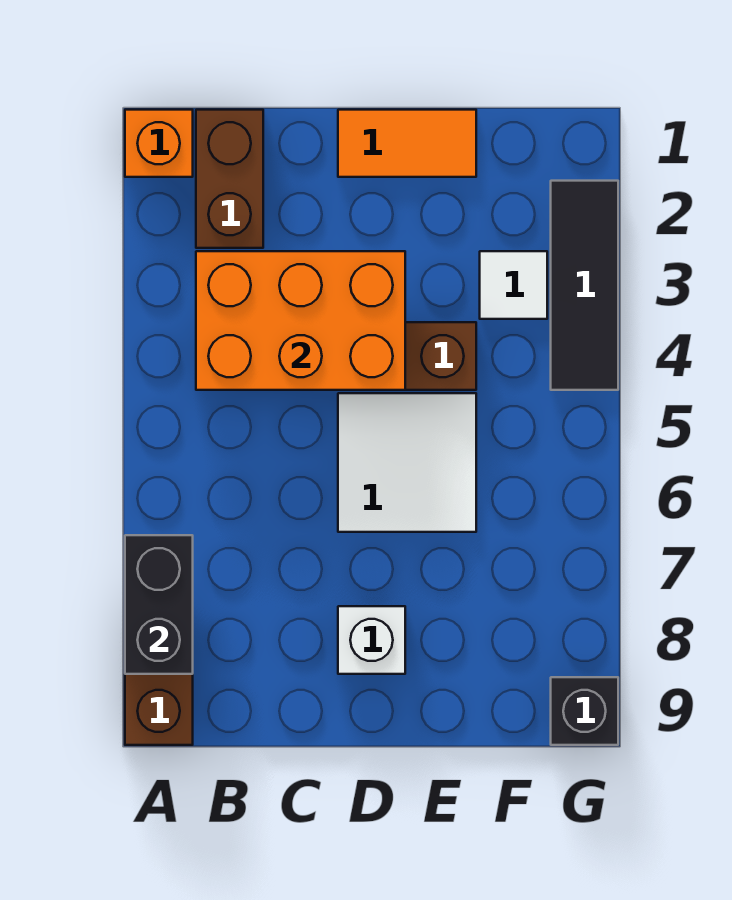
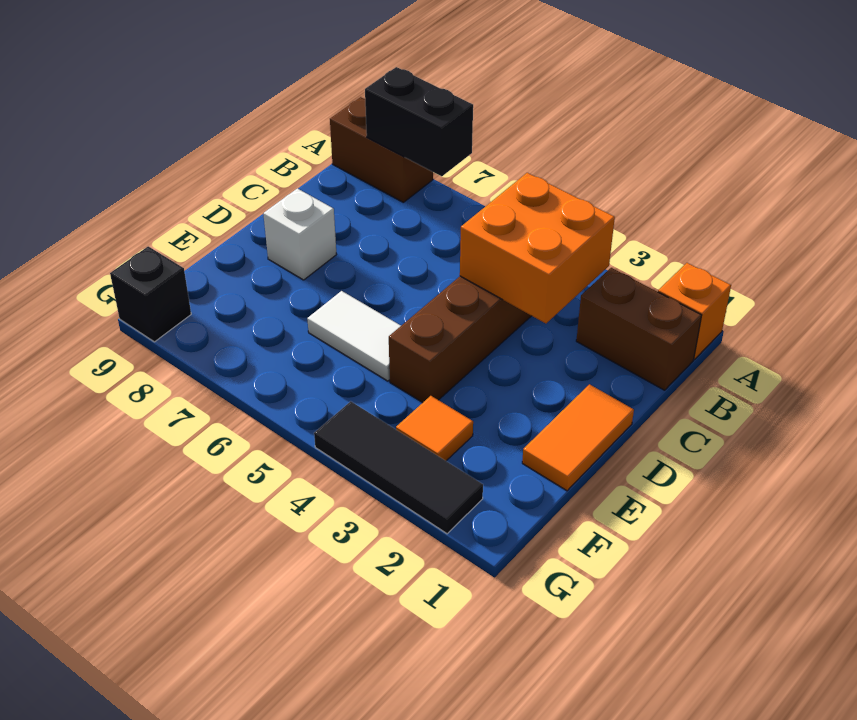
orange brick B3:D4 level 2 -> orange brick B3:C4 level 2
white tile D5:E6 level 1 -> white tile E5:E6 level 1
white tile F3 level 1 -> orange tile F3 level 1

